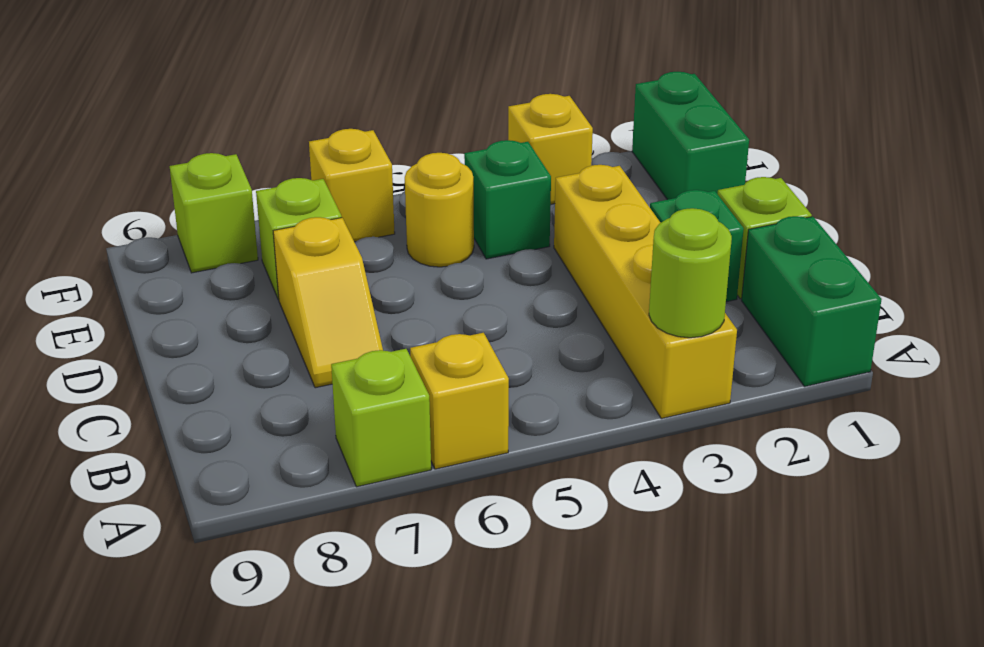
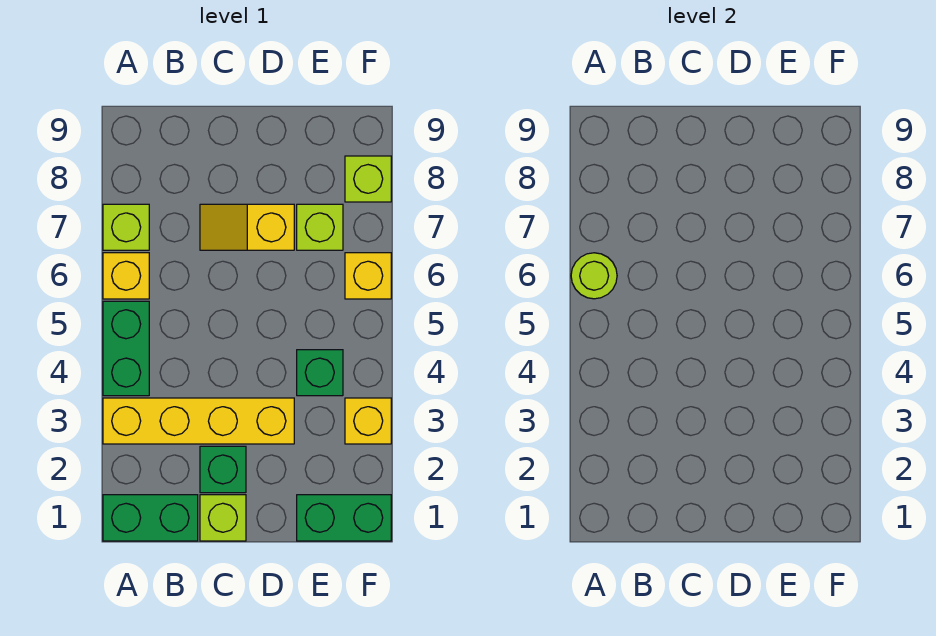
lime round brick A3 level 2 -> lime round brick A6 level 2
none -> green brick A4:A5 level 1
yellow round brick E5 level 1 -> none

